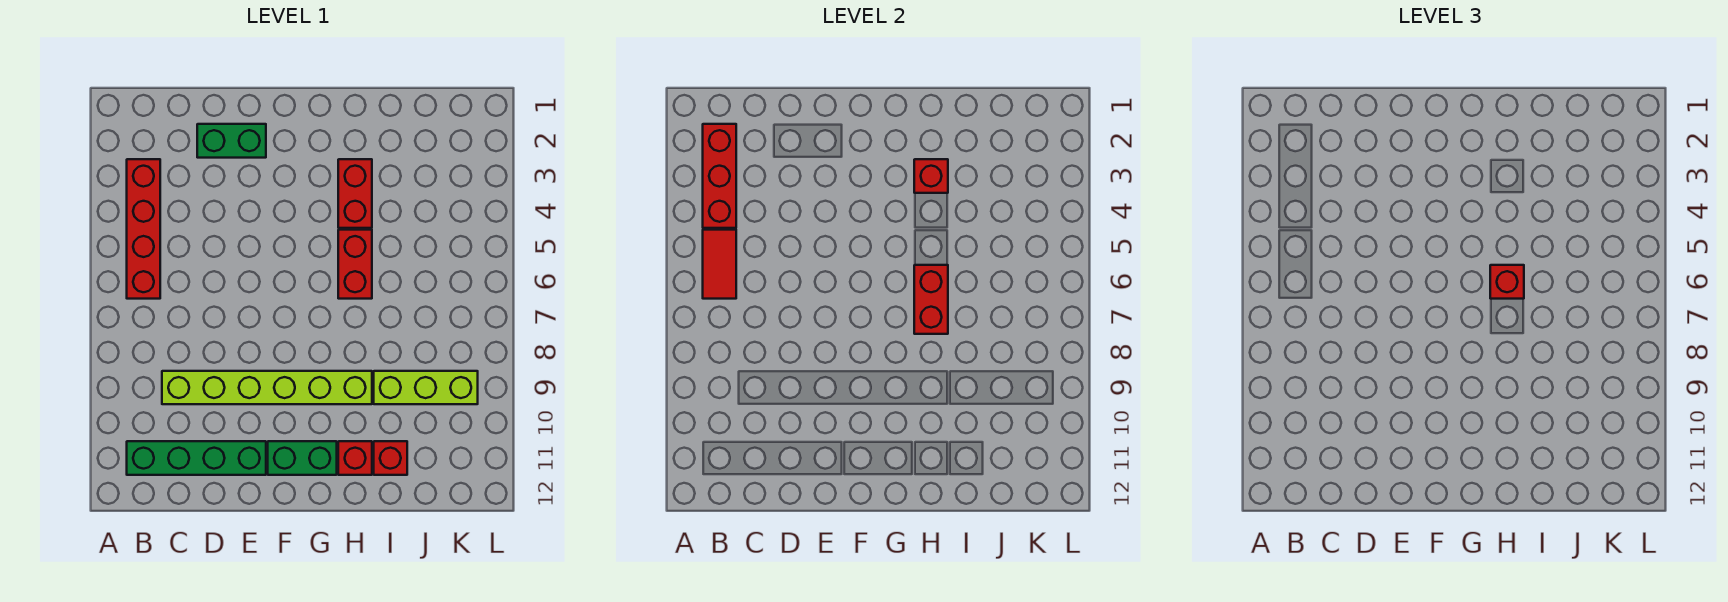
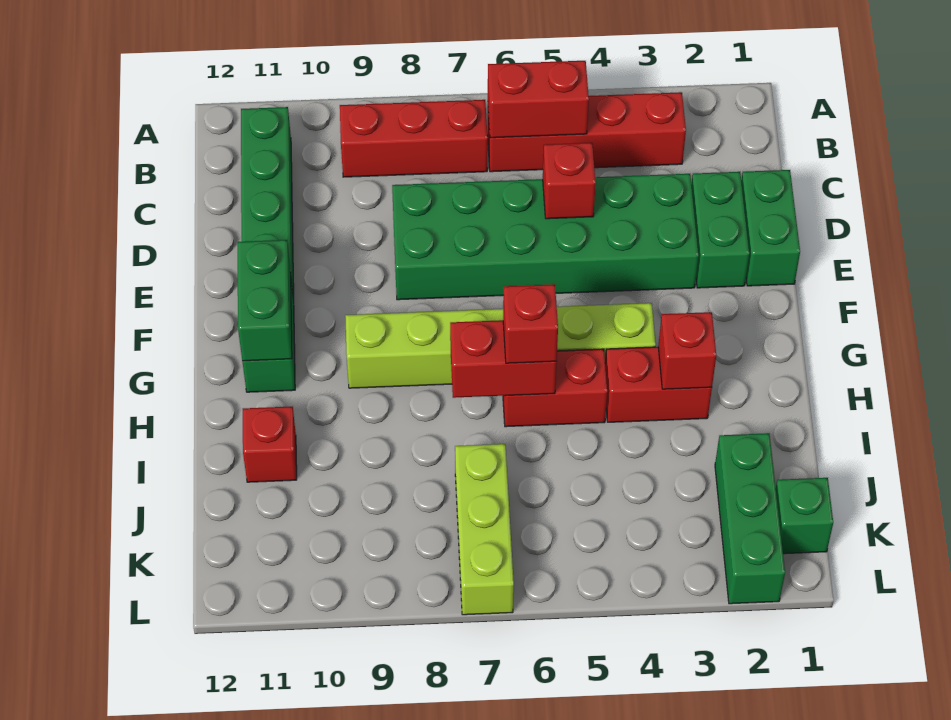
red brick B2:B4 level 2 -> red brick B7:B9 level 1
red tile B5:B6 level 2 -> red brick B5:B6 level 2
lime brick C9:H9 level 1 -> lime brick G4:G9 level 1
none -> green brick D1:E1 level 1
none -> green brick D3:E8 level 1
none -> green brick F11:G11 level 2
red brick H11 level 1 -> red brick D5 level 2
lime brick I9:K9 level 1 -> lime brick J7:L7 level 1
none -> green brick J2:L2 level 1
none -> green brick K1 level 1

